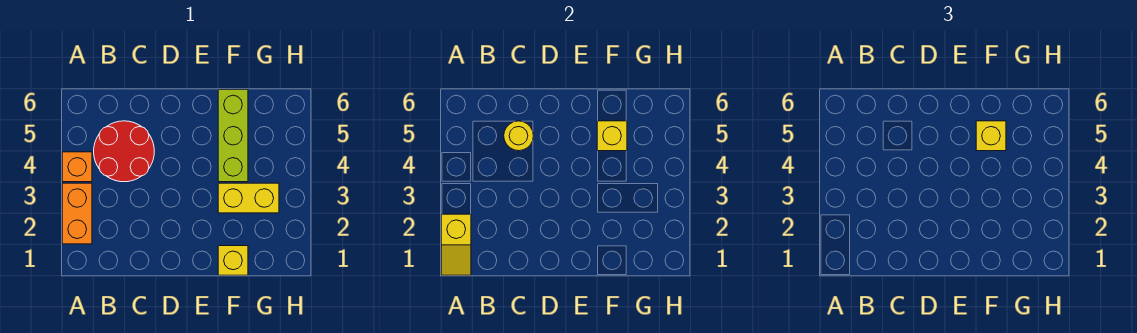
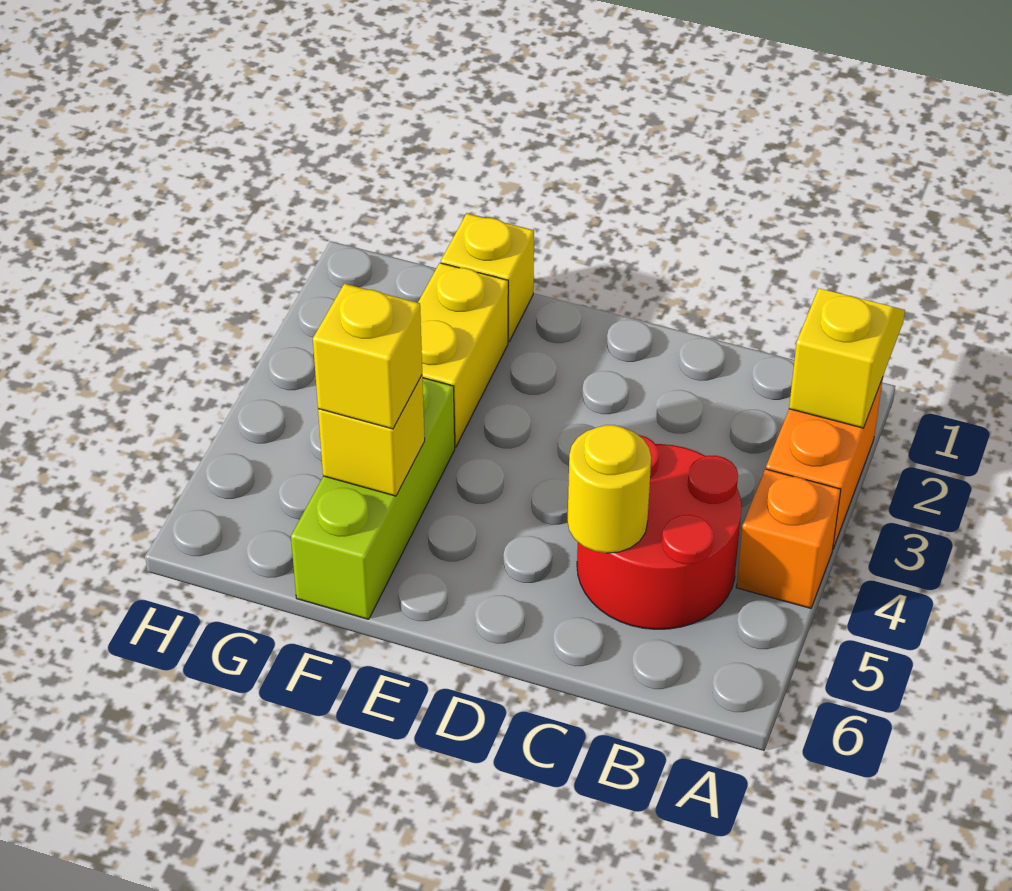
yellow brick F3:G3 level 1 -> yellow brick F2:F3 level 1

